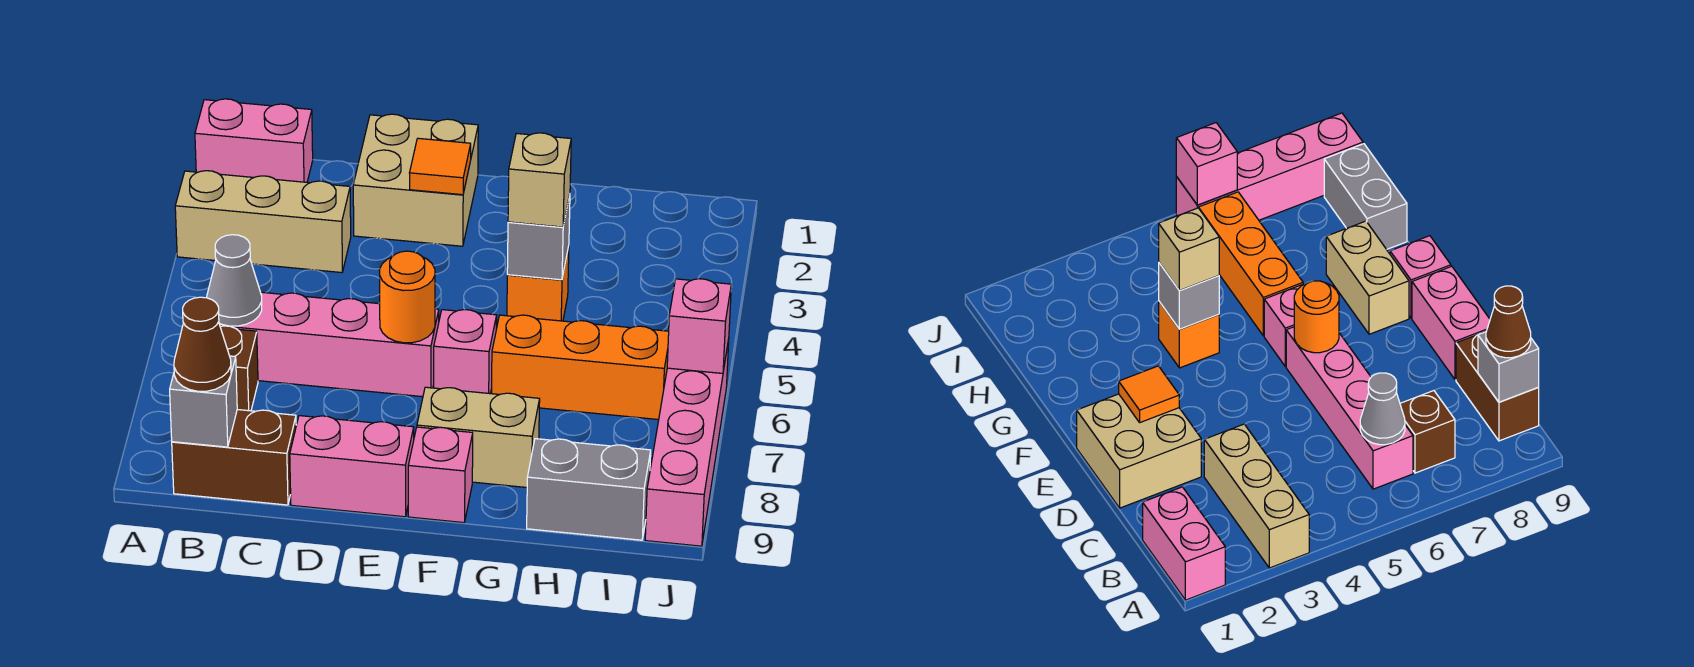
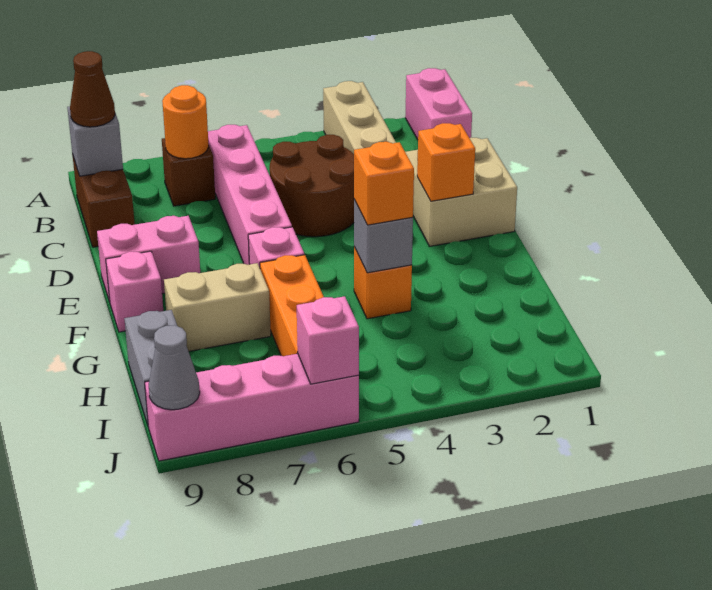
grey cone B6 level 2 -> grey cone J9 level 2
none -> brown round brick C4:D5 level 1
pink brick D9:E9 level 1 -> pink brick E8:E9 level 1
orange tile E2 level 2 -> orange brick E2 level 2
orange round brick E6 level 2 -> orange round brick B7 level 2
tan brick F8:G8 level 1 -> tan brick G7:G8 level 1
tan brick G4 level 3 -> orange brick G4 level 3

